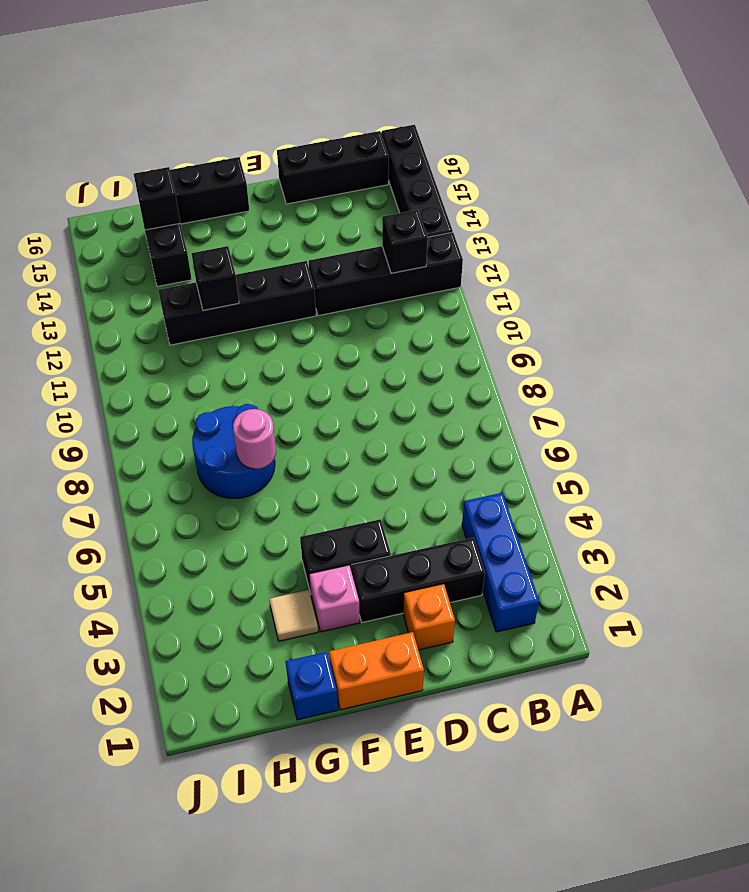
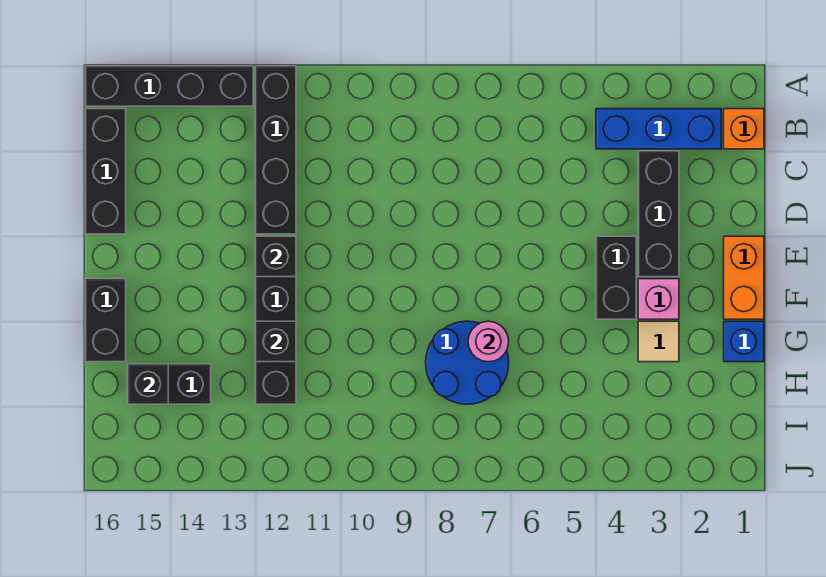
black brick B12 level 2 -> black brick E12 level 2
orange brick D2 level 1 -> orange brick B1 level 1

